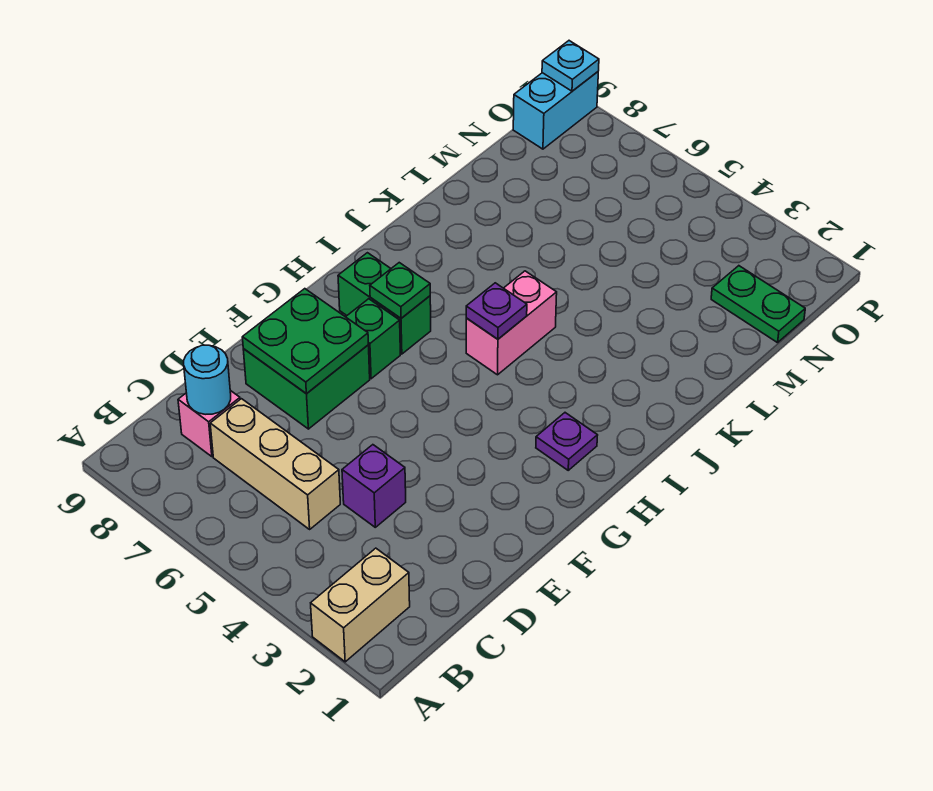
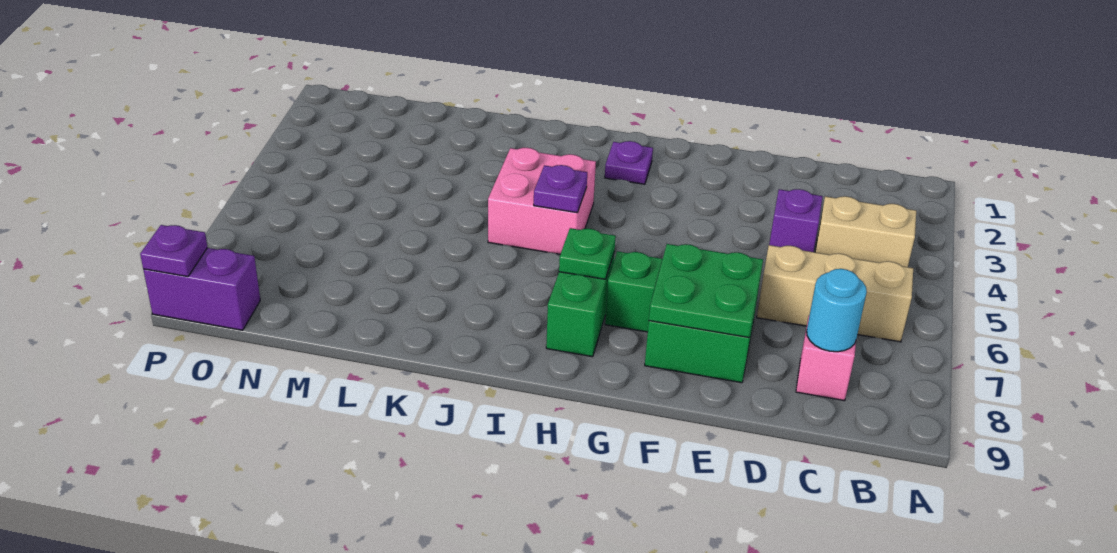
tan brick A2:B2 level 1 -> tan brick B4:C4 level 1
tan brick C5:C7 level 1 -> tan brick B6:D6 level 1
pink brick I5:J5 level 1 -> pink brick I4:J5 level 1
green plate N1:N2 level 1 -> none
cyan brick O9:P9 level 1 -> purple brick O9:P9 level 1
cyan plate P9 level 2 -> purple plate P9 level 2

